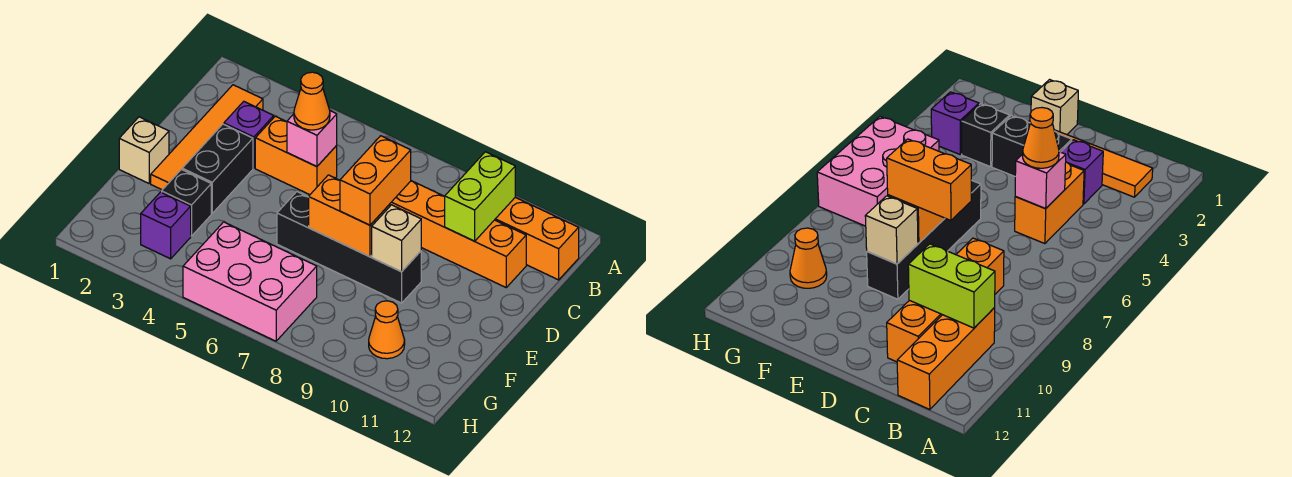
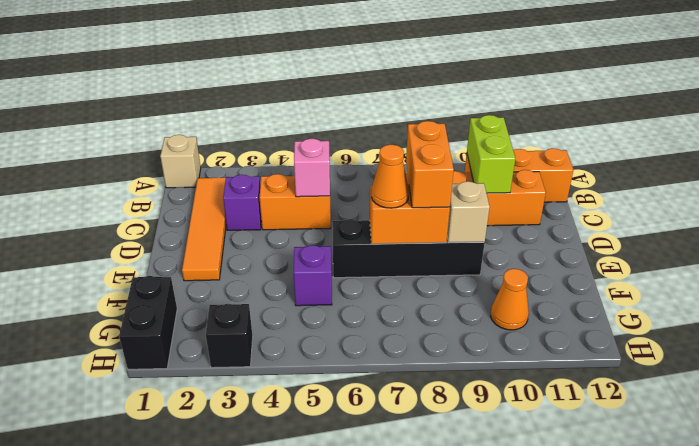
orange cone C5 level 3 -> orange cone E7 level 3
black brick D3:E3 level 1 -> black brick G1:H1 level 1
tan brick E1 level 1 -> tan brick A1 level 1
black brick F3 level 1 -> black brick H3 level 1
purple brick G3 level 1 -> purple brick F5 level 1
pink brick G5:H7 level 1 -> none

